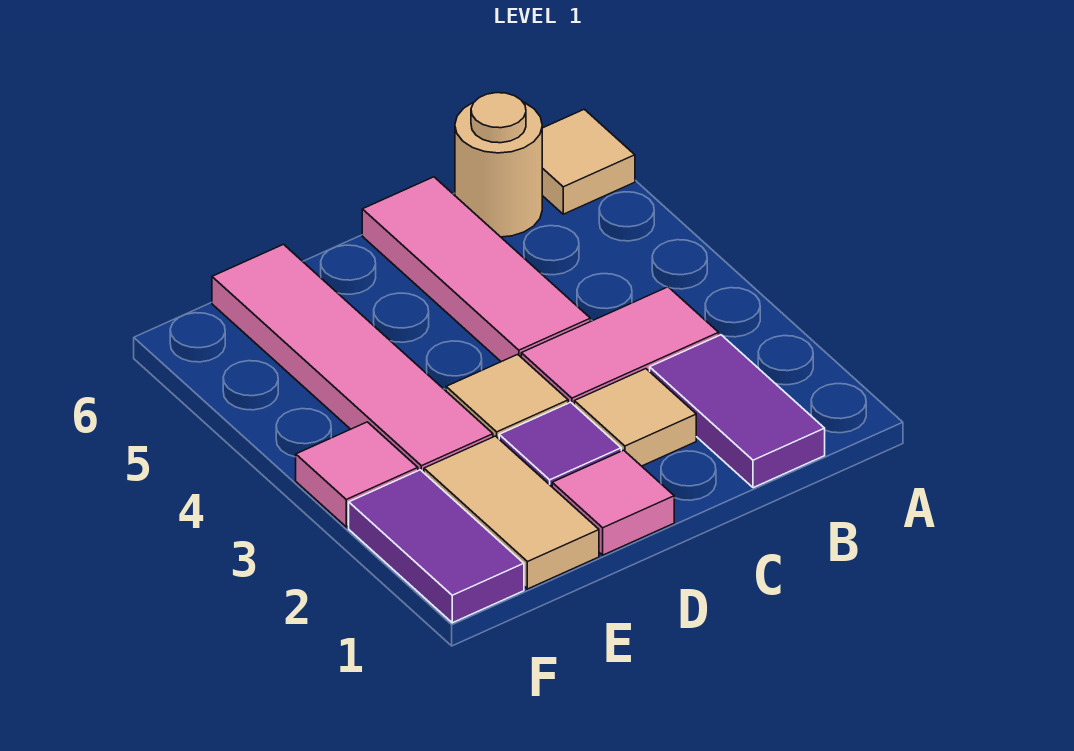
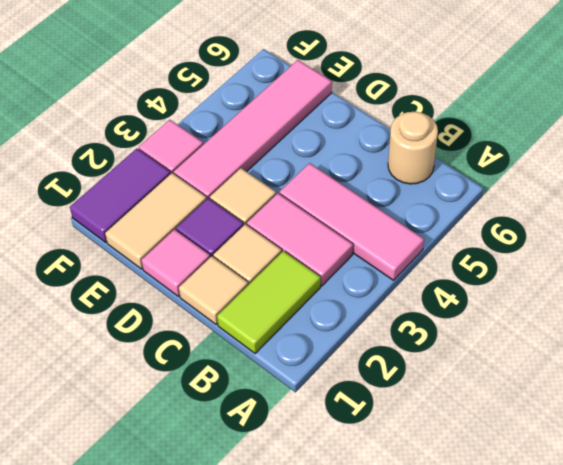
tan tile A6 level 1 -> tan tile C1 level 1
purple tile B1:B2 level 1 -> lime tile B1:B2 level 1
pink tile C4:C6 level 1 -> pink tile A4:C4 level 1

